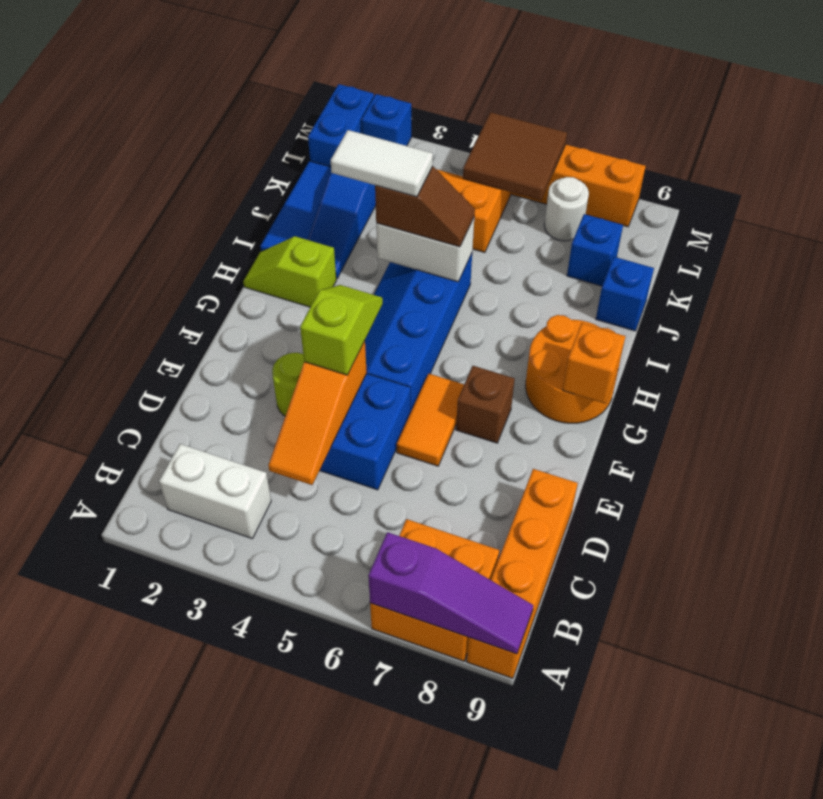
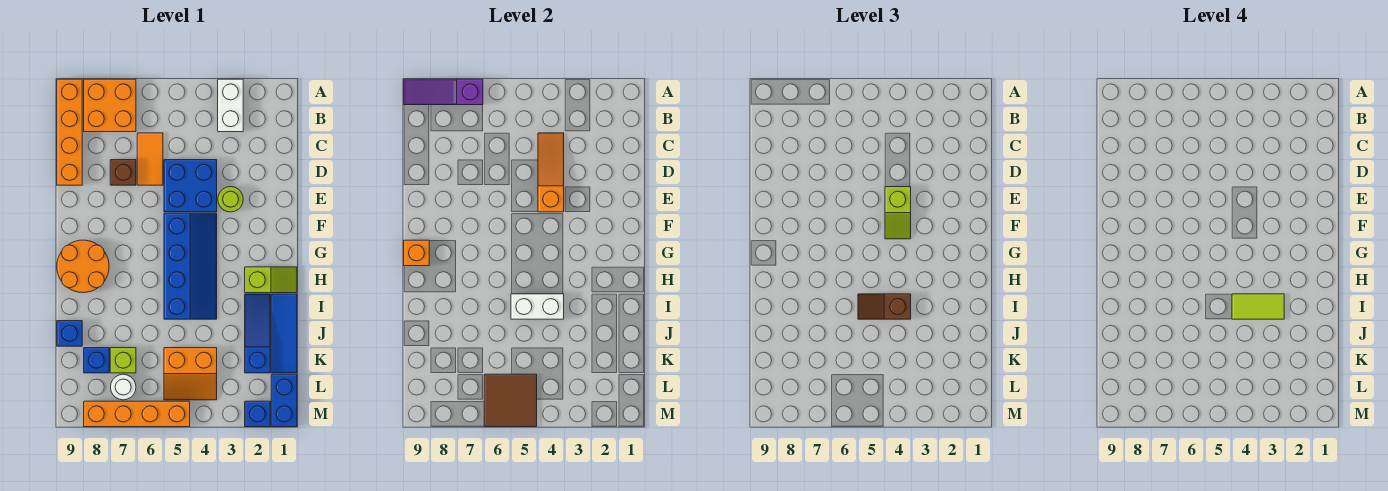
white brick B2:B3 level 1 -> white brick A3:B3 level 1
orange tile E6:F6 level 1 -> orange tile C6:D6 level 1
brown brick F7 level 1 -> brown brick D7 level 1
white tile I3:I4 level 4 -> lime tile I3:I4 level 4
none -> lime brick K7 level 1

